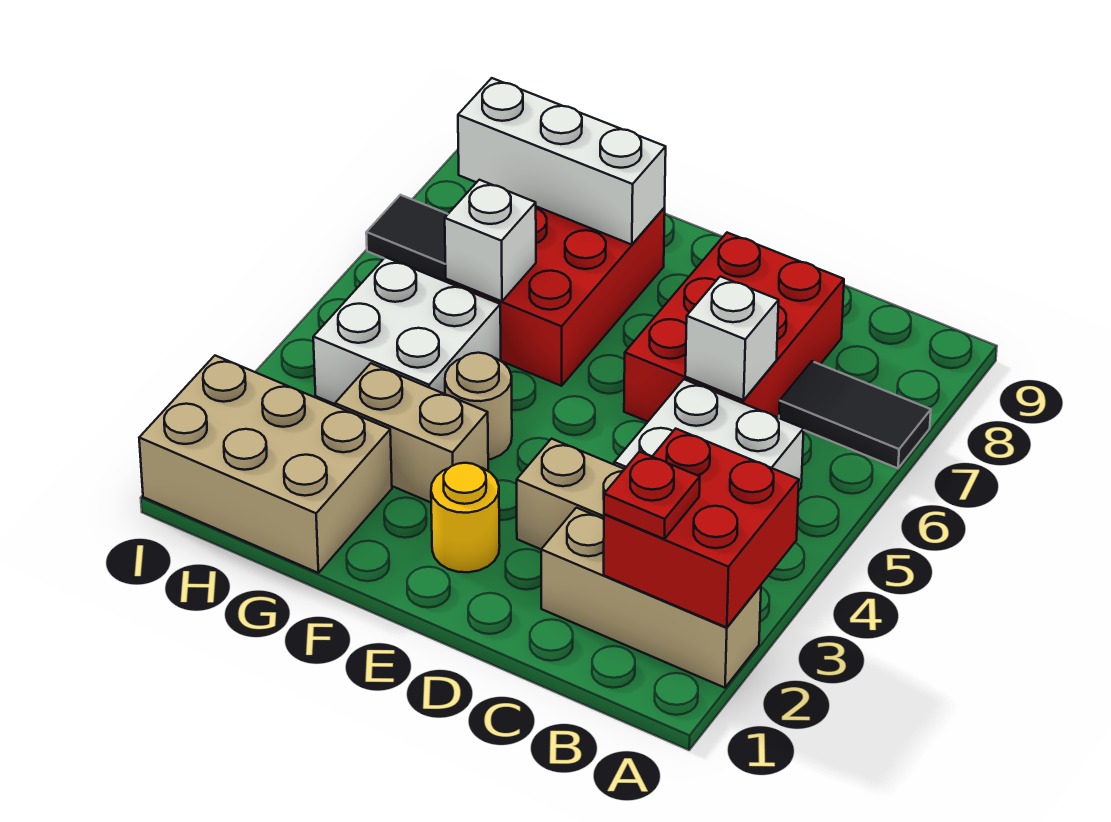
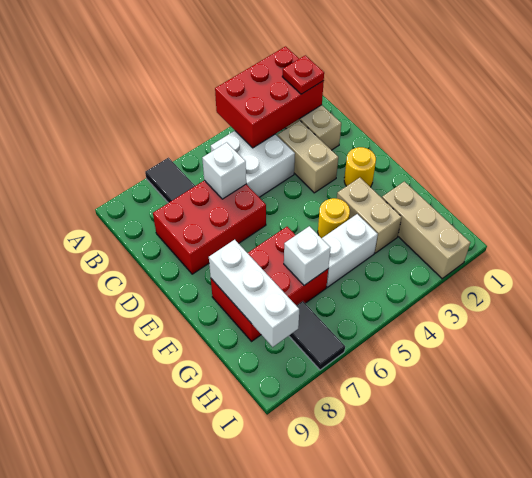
red brick A2:B3 level 2 -> red brick A2:B4 level 2
tan round brick F4 level 1 -> yellow round brick F4 level 1
tan brick G1:I2 level 1 -> tan brick G2:I2 level 1
white brick G4:H5 level 1 -> white brick G4:G5 level 1

